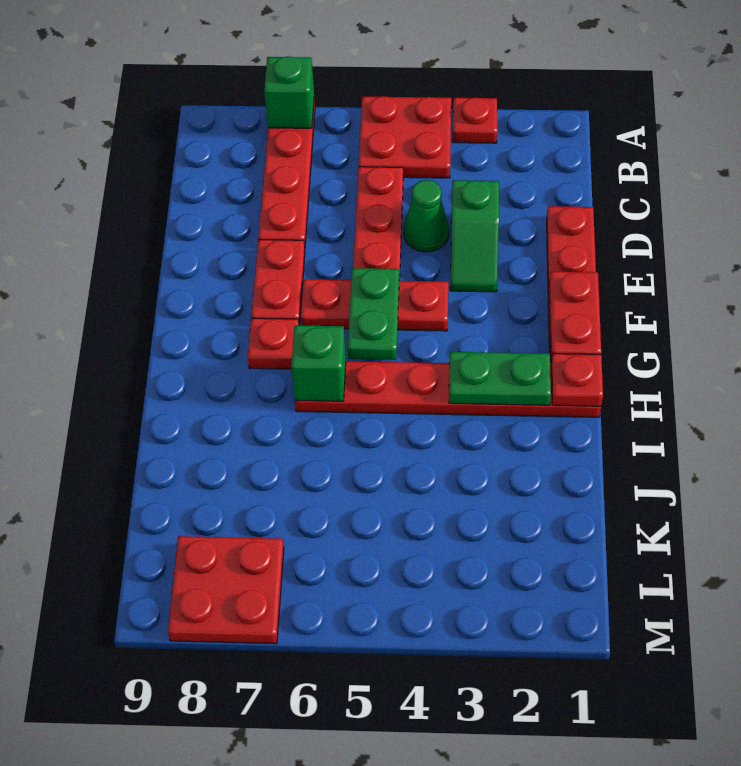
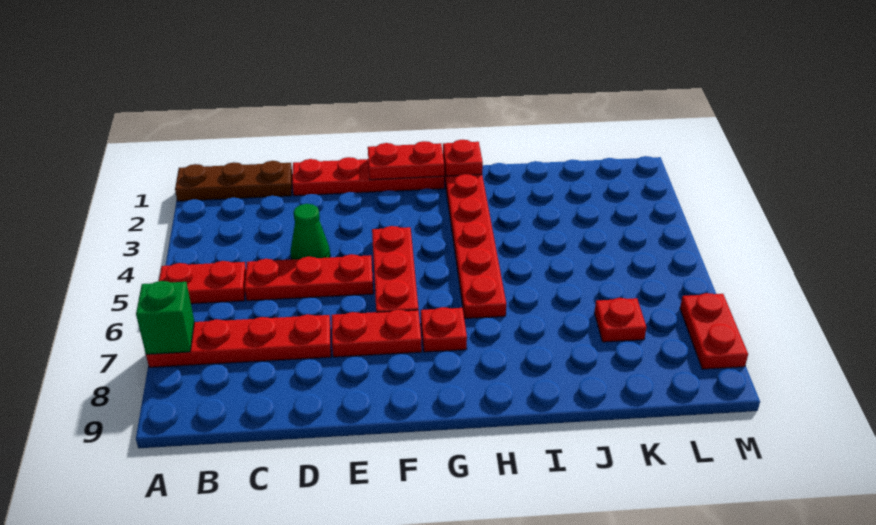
none -> brown plate A1:C1 level 1
red plate A3 level 1 -> red plate K7 level 1
red plate A4:B5 level 1 -> red plate A5:B5 level 1
green slope D3:E3 level 1 top D -> none
green plate F5:G5 level 2 -> none
green plate H2:H3 level 2 -> none
green brick H6 level 2 -> none
red plate L7:M8 level 1 -> red plate M7:M8 level 1

